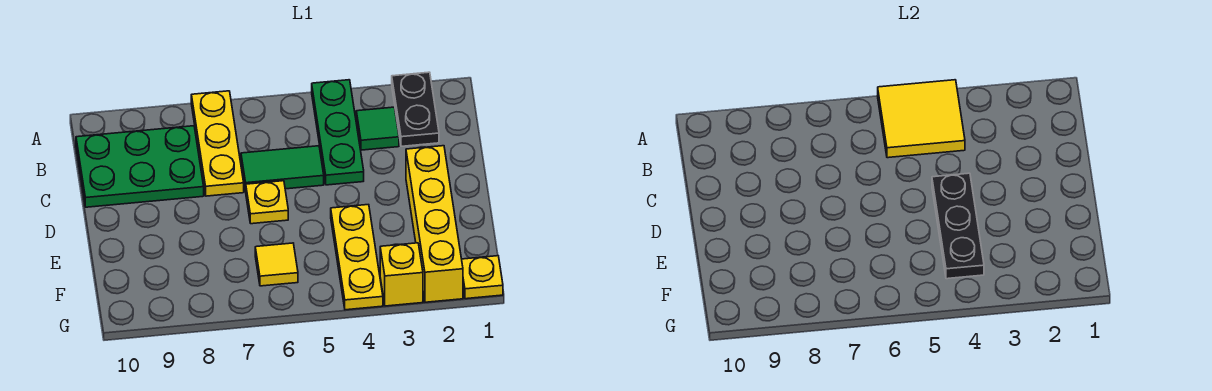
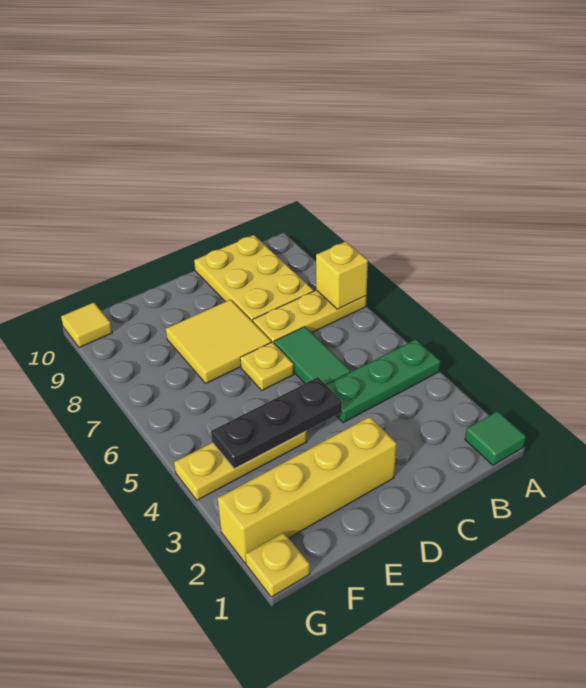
black plate A2:B2 level 1 -> none
yellow tile A4:B5 level 2 -> yellow tile D7:E8 level 1
green tile B3 level 1 -> green tile A1 level 1
green plate B8:C10 level 1 -> yellow plate B8:C10 level 1
yellow tile F6 level 1 -> yellow tile G10 level 1
yellow brick G3 level 1 -> yellow brick A7 level 2

